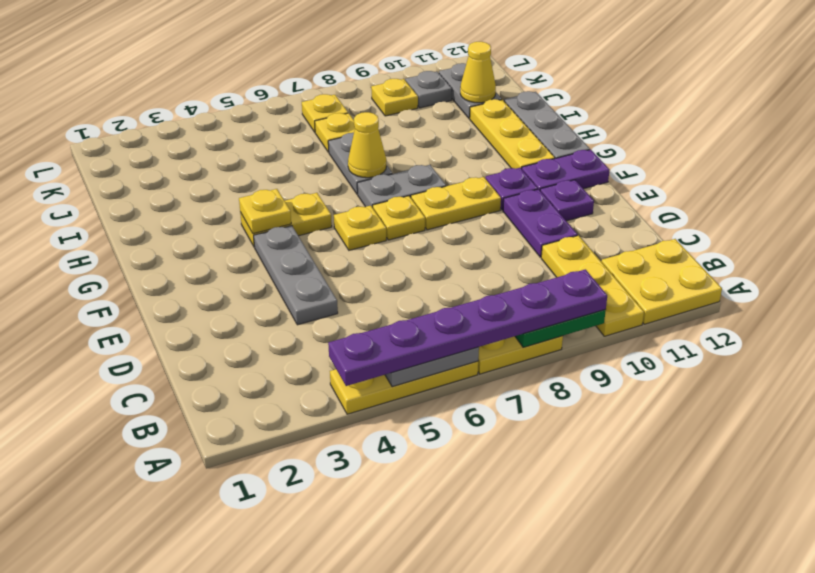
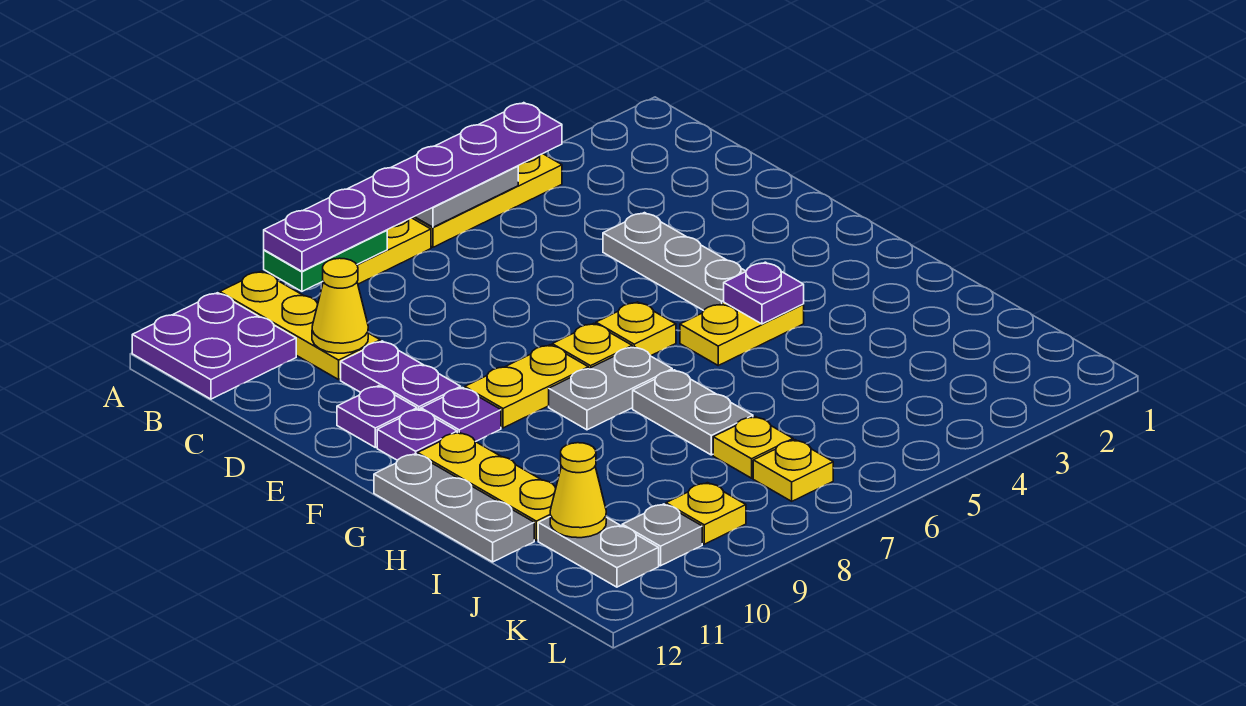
yellow plate A11:B12 level 1 -> purple plate A11:B12 level 1
purple plate F11:F12 level 1 -> purple plate F11 level 1
yellow plate G4 level 2 -> purple plate G4 level 2
yellow cone H7 level 2 -> yellow cone C10 level 2

